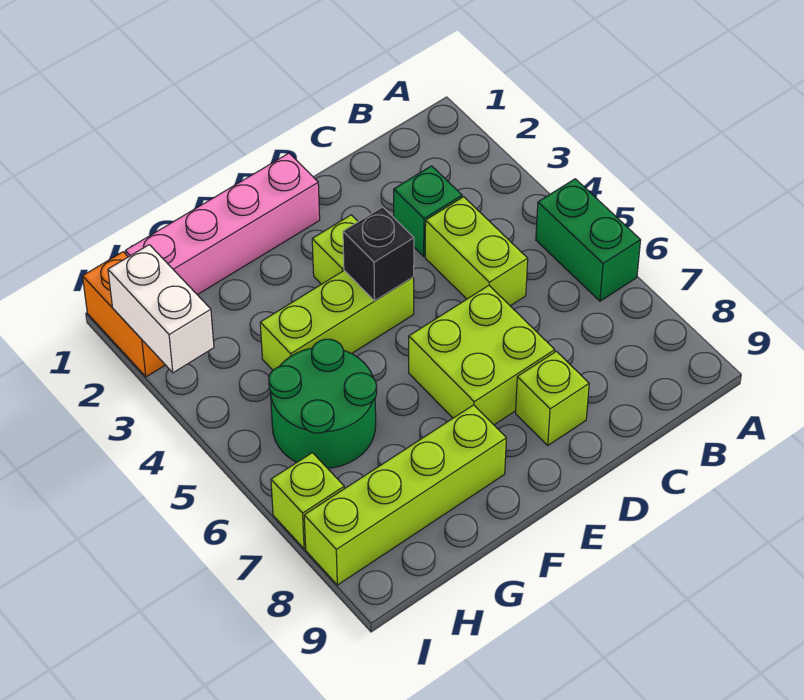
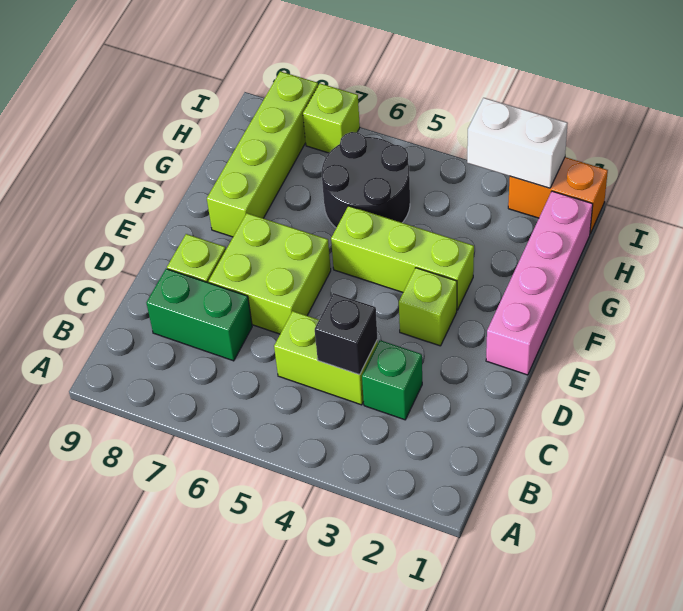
green brick A5:A6 level 1 -> green brick C7:C8 level 1
lime brick E4:G4 level 1 -> lime brick F3:F5 level 1
black brick E4 level 2 -> black brick C4 level 2
green round brick G5:H6 level 1 -> black round brick G5:H6 level 1

